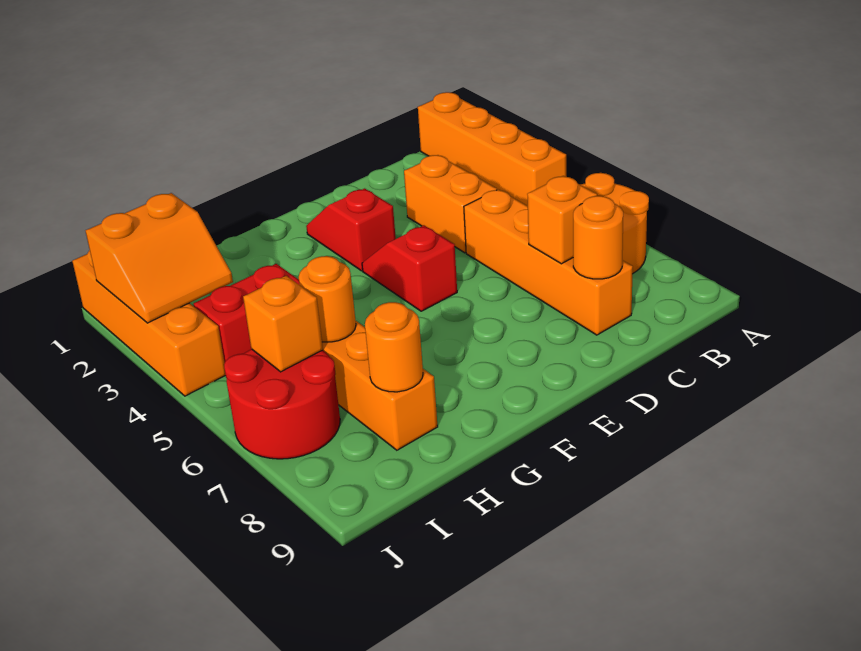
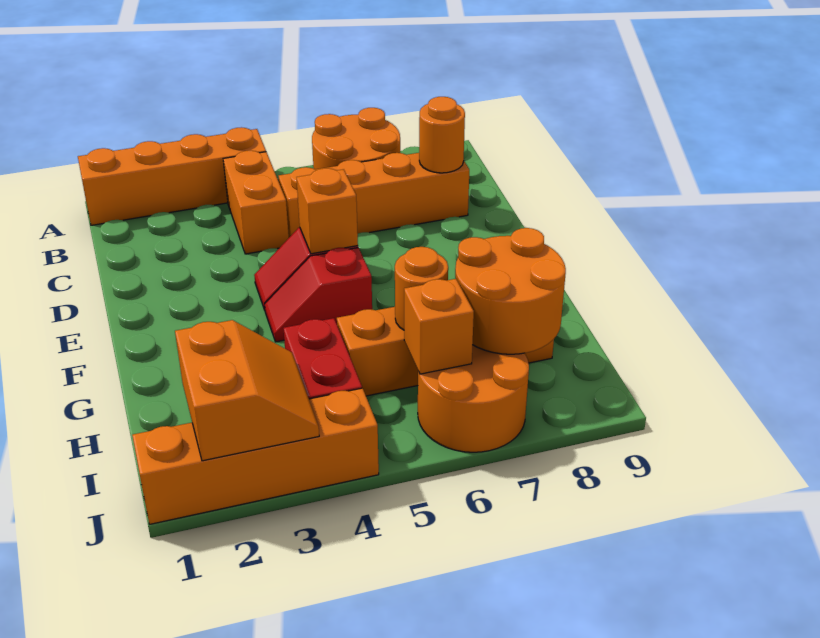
orange brick C3:C4 level 1 -> orange brick B4:C4 level 1
orange brick C7 level 2 -> orange brick E5 level 2
red slope E2:E3 level 1 top 3 -> red slope F4:F5 level 1 top 5
orange round brick H8 level 2 -> orange round brick H7:I8 level 2
red round brick I6:J7 level 1 -> orange round brick I6:J7 level 1

